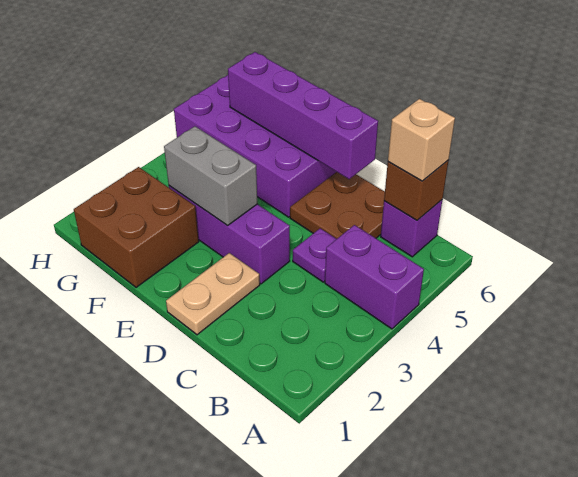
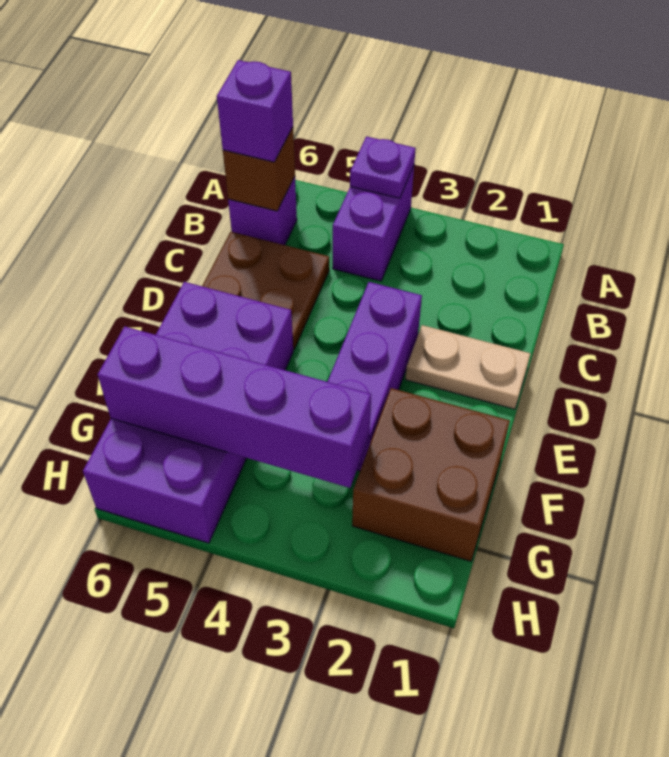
tan brick B6 level 3 -> purple brick B6 level 3
purple plate C4 level 1 -> purple plate A4 level 2
purple brick D6:G6 level 2 -> purple brick G3:G6 level 2
grey brick E3:F3 level 2 -> none

